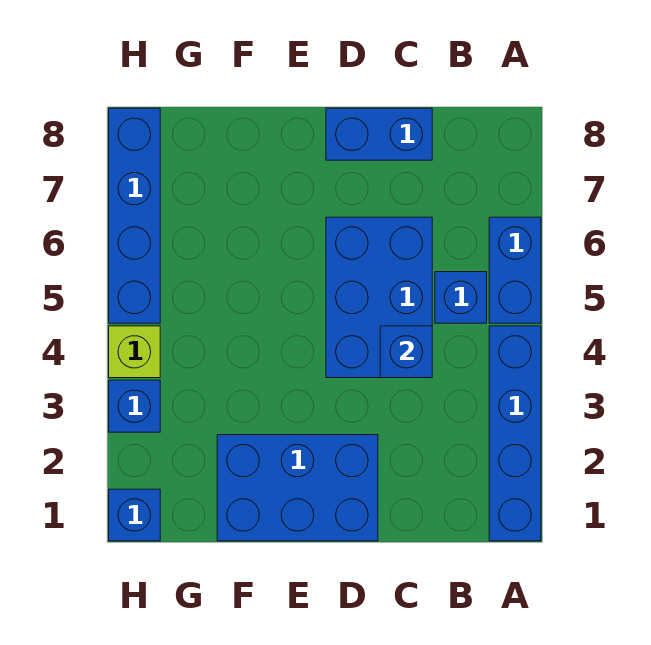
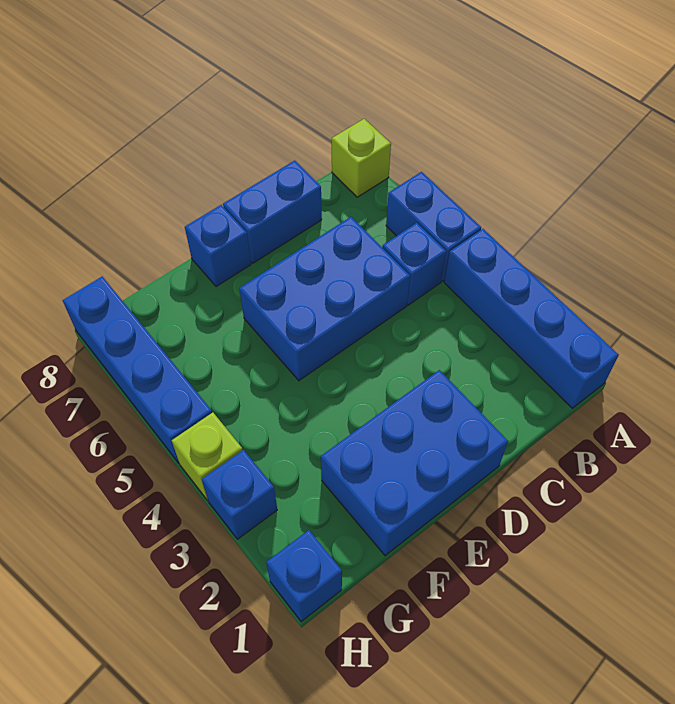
none -> lime brick A8 level 1
blue brick C4:D6 level 1 -> blue brick C5:E6 level 1
blue brick C4 level 2 -> blue brick E8 level 1

